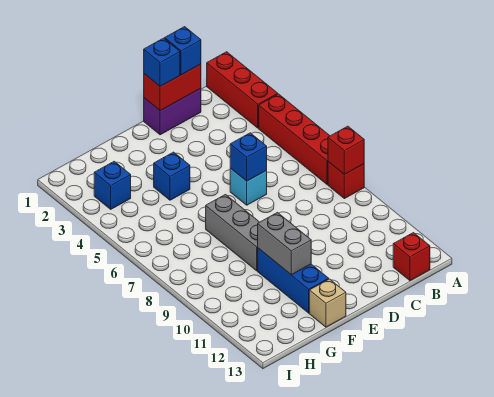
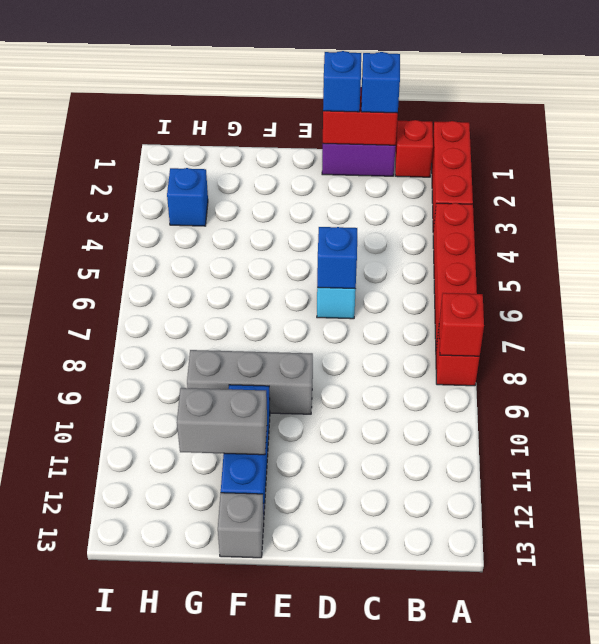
red brick B13 level 1 -> red brick B1 level 1
blue brick F4 level 1 -> none
grey brick F7:F9 level 1 -> grey brick E9:G9 level 1
grey brick F10:F11 level 2 -> grey brick F11:G11 level 2
tan brick F13 level 1 -> grey brick F13 level 1

